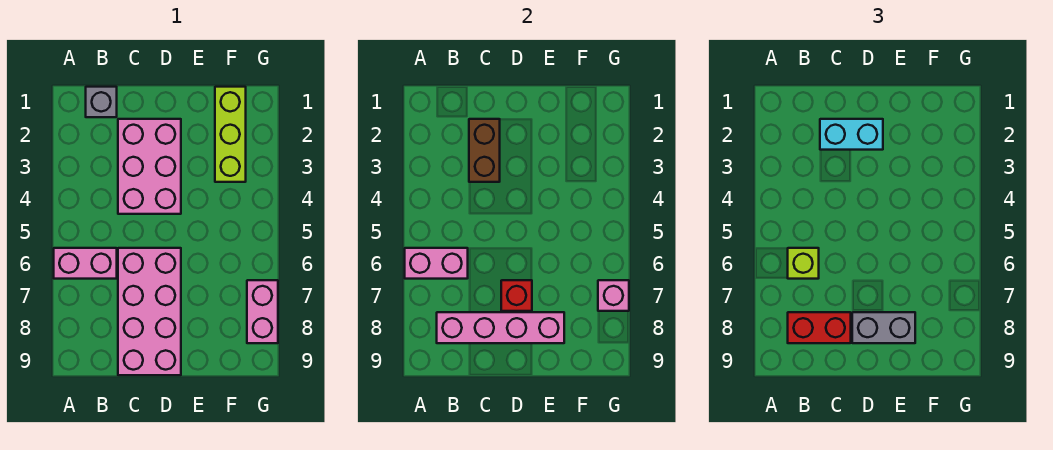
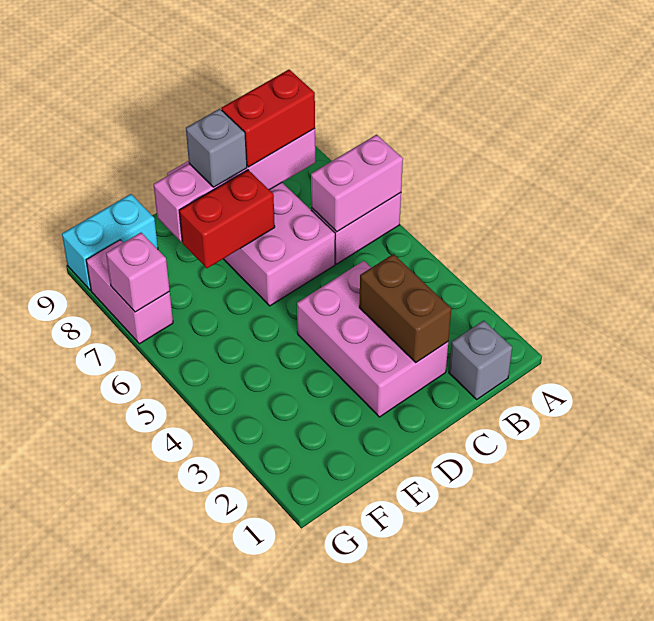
lime brick B6 level 3 -> none
cyan brick C2:D2 level 3 -> cyan brick F9:G9 level 1
red brick D7 level 2 -> red brick D7:E7 level 2
grey brick D8:E8 level 3 -> grey brick D8 level 3
lime brick F1:F3 level 1 -> none

